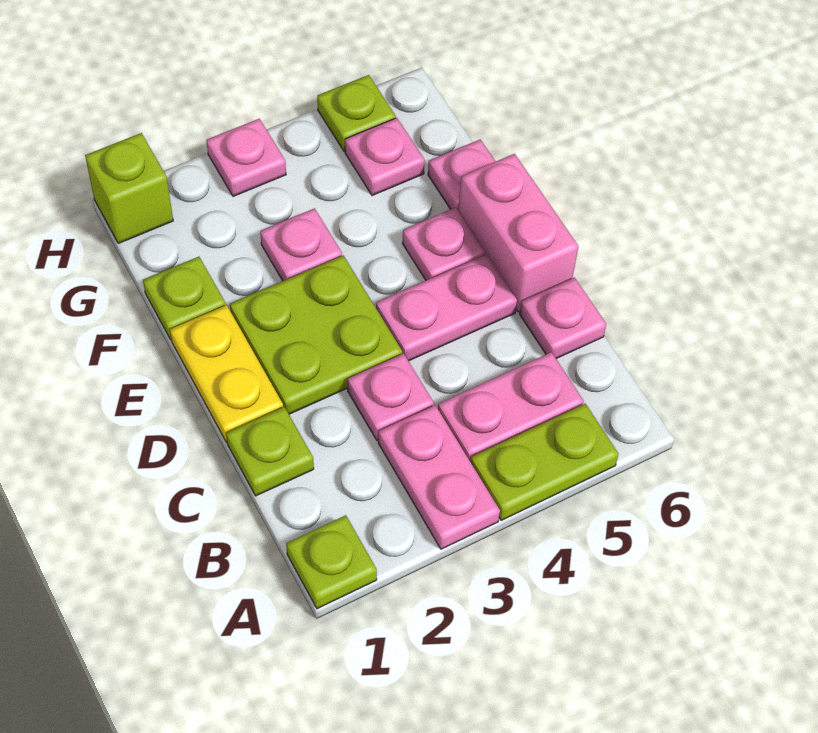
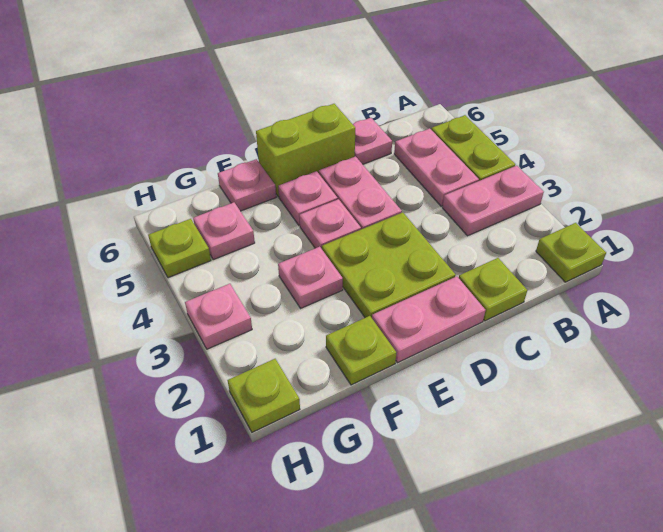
pink plate C3 level 1 -> pink plate E4 level 1
yellow plate D1:E1 level 1 -> pink plate D1:E1 level 1
pink brick D6:E6 level 1 -> lime brick D6:E6 level 1
lime brick H1 level 1 -> lime plate H1 level 1

